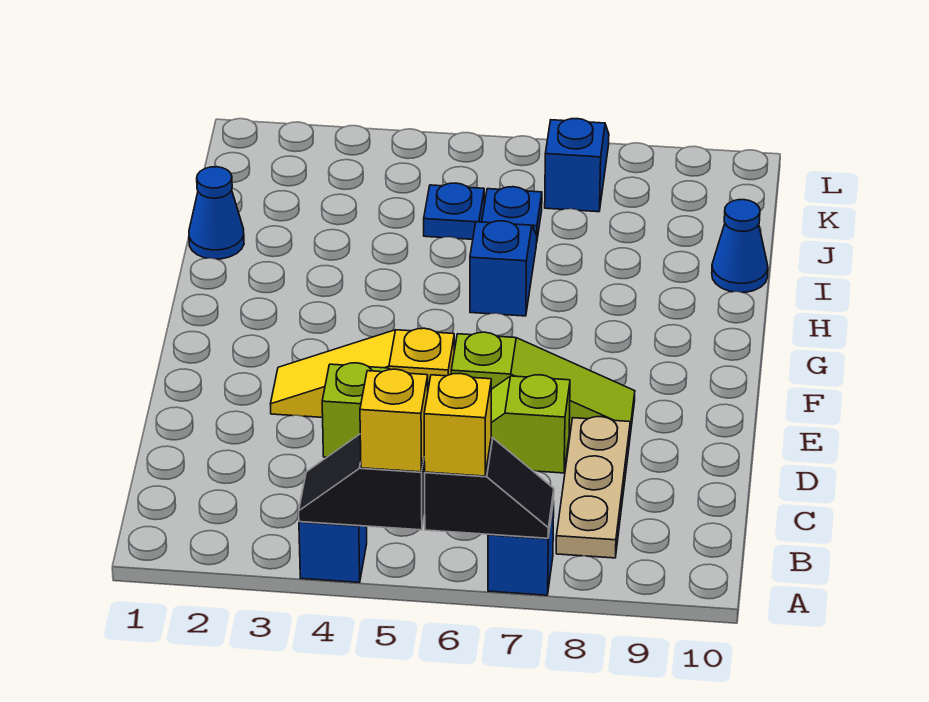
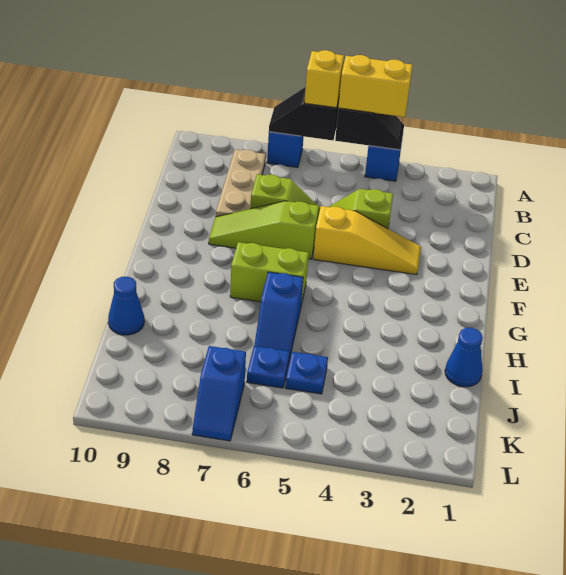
yellow brick A5 level 3 -> yellow brick A4:A5 level 3
none -> lime brick G6:G7 level 1

